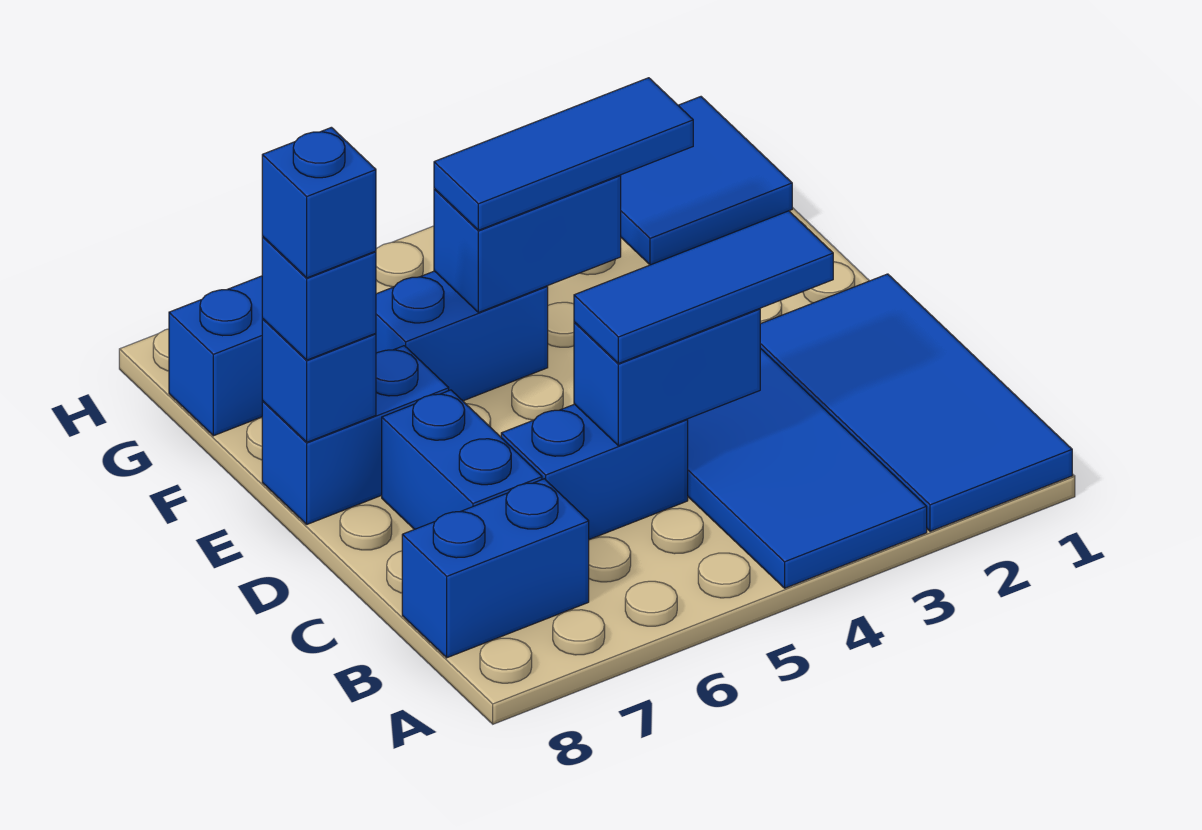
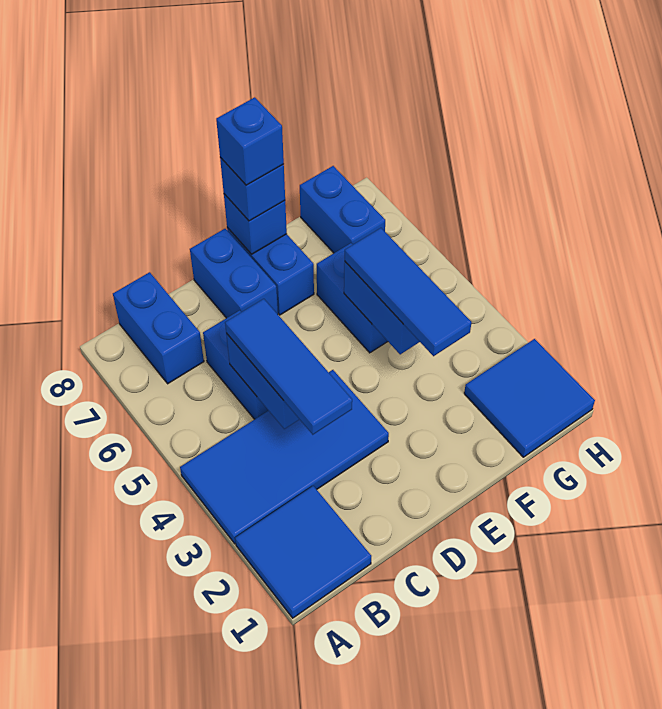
blue tile A1:D2 level 1 -> blue tile A1:B2 level 1
blue brick C7:D7 level 1 -> blue brick D7:D8 level 1

